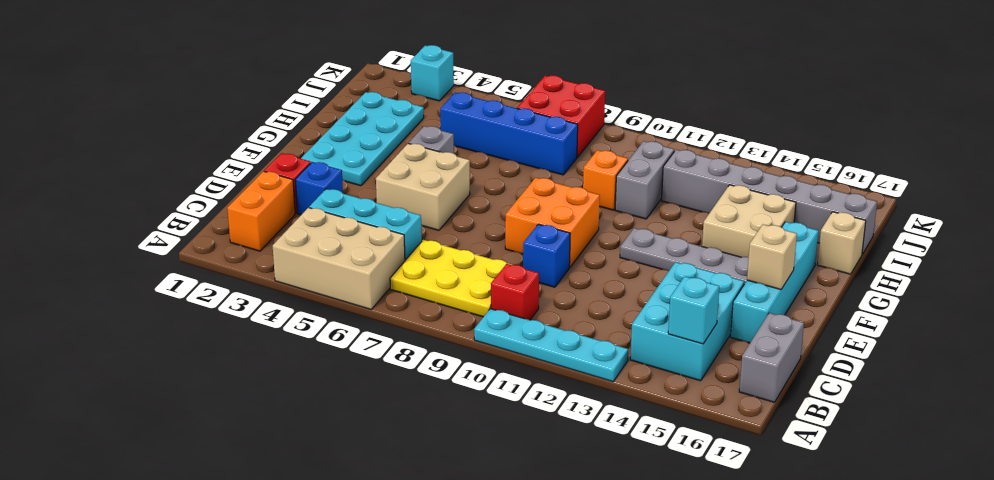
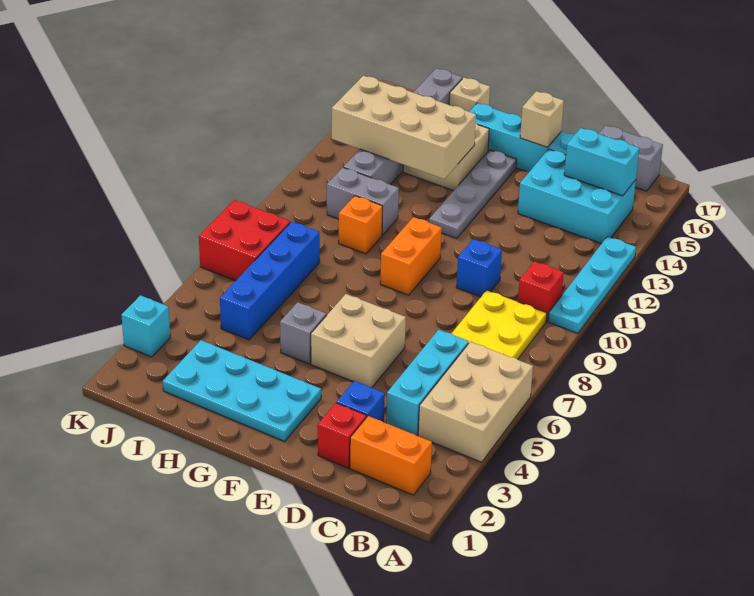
cyan brick B15 level 2 -> cyan brick B15:C15 level 2
orange brick E9:F10 level 1 -> orange brick F9:F10 level 1
none -> tan brick G13:J14 level 2

